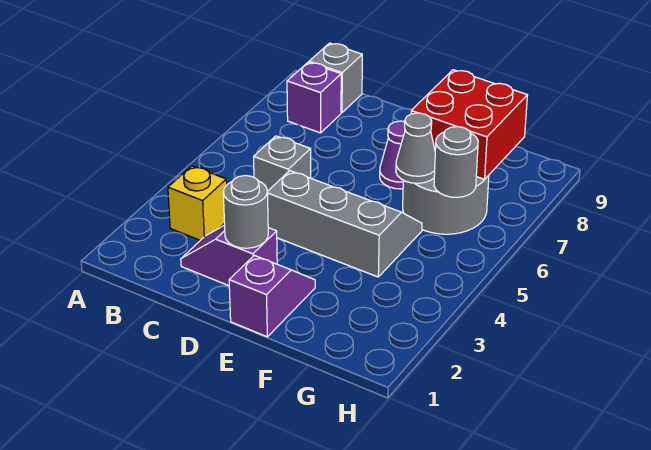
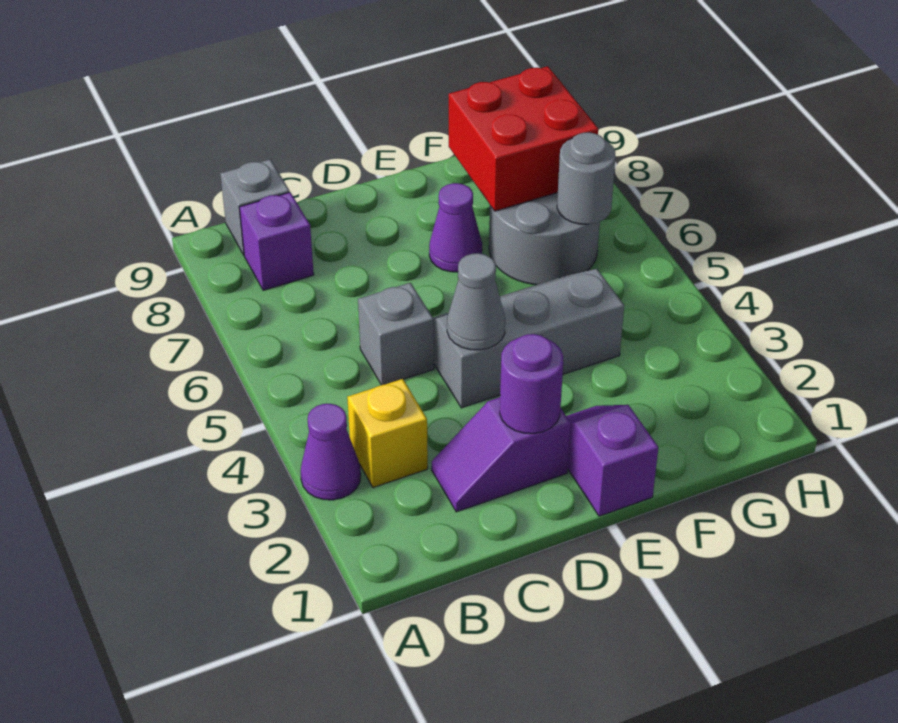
none -> purple cone A3 level 1
grey round brick D2 level 2 -> purple round brick D2 level 2
grey cone F6 level 2 -> grey cone D4 level 2

